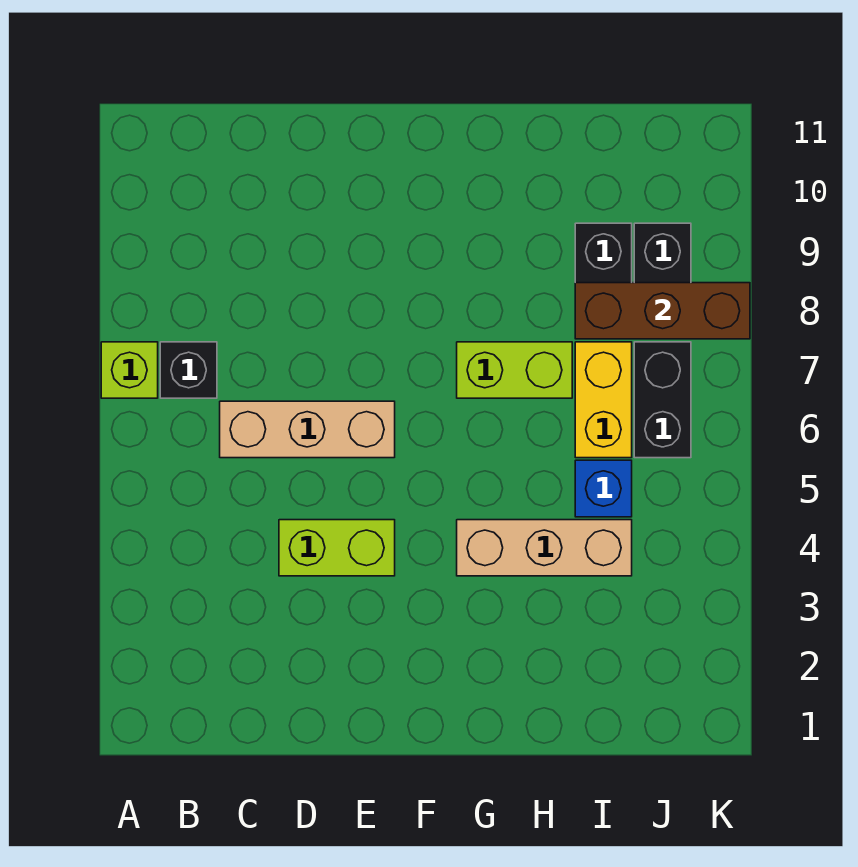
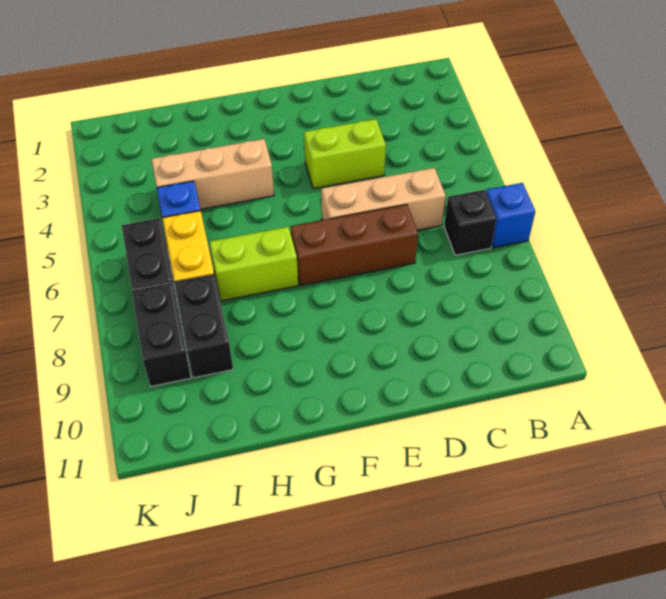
lime brick A7 level 1 -> blue brick A7 level 1
brown brick I8:K8 level 2 -> brown brick D7:F7 level 1

